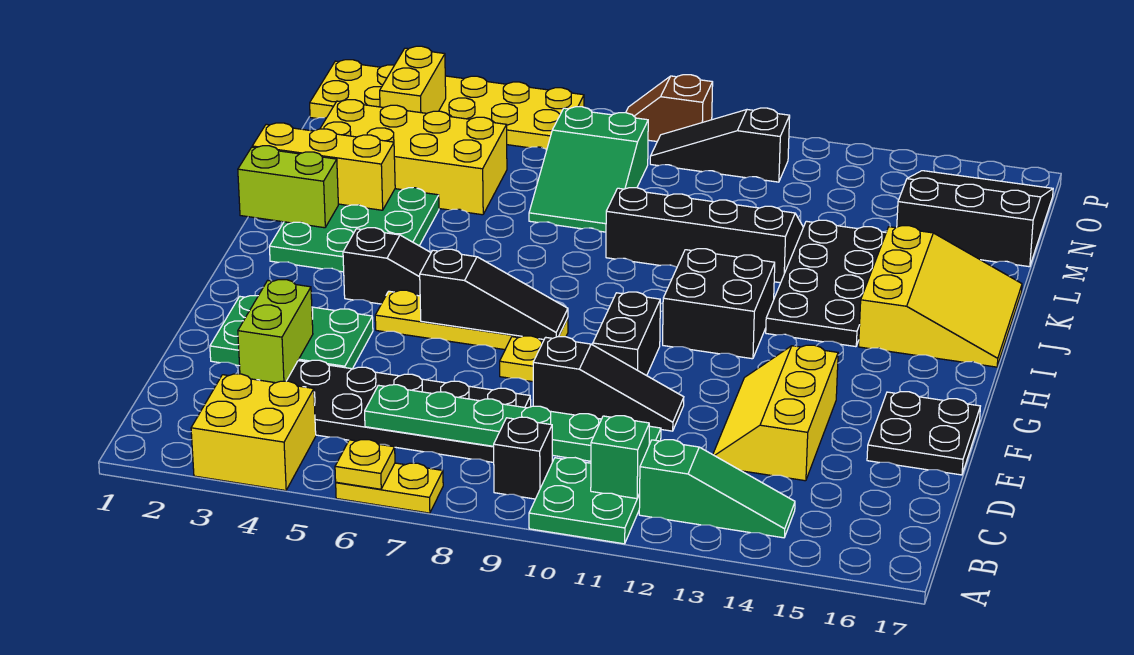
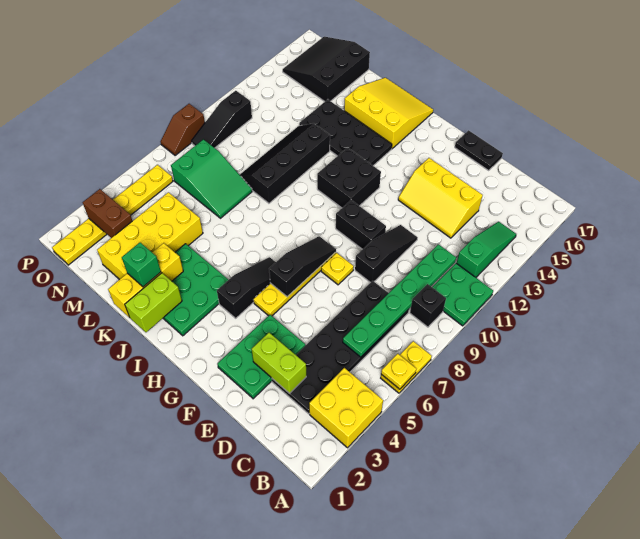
green brick B11 level 2 -> green brick K2 level 3
black plate E16:F17 level 1 -> black plate E17:F17 level 1
yellow brick N3:O3 level 2 -> brown brick N3:O3 level 2
yellow plate O1:P6 level 1 -> yellow plate O1:O6 level 1

